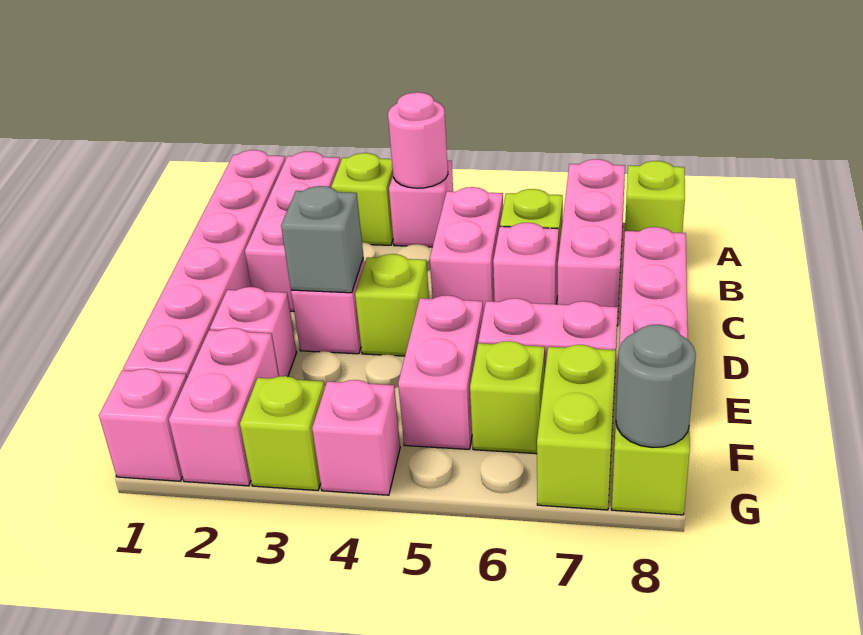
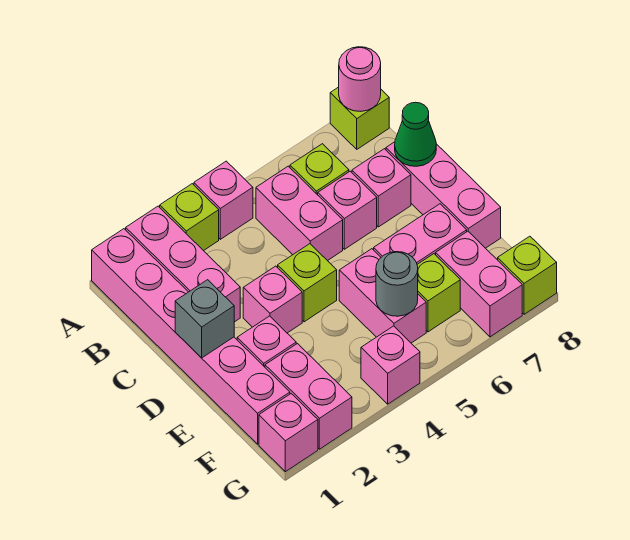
pink round brick A4 level 2 -> pink round brick A8 level 2
pink brick A7:C7 level 1 -> pink brick C7 level 1
none -> green cone C8 level 2
grey brick D3 level 2 -> grey brick D1 level 2
lime brick F7:G7 level 1 -> pink brick F7:G7 level 1
lime brick G3 level 1 -> none
grey round brick G8 level 2 -> grey round brick F5 level 2

